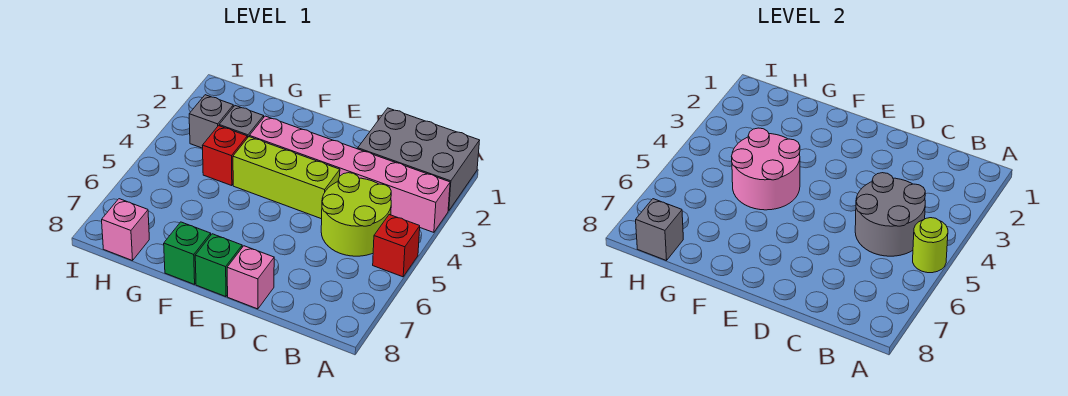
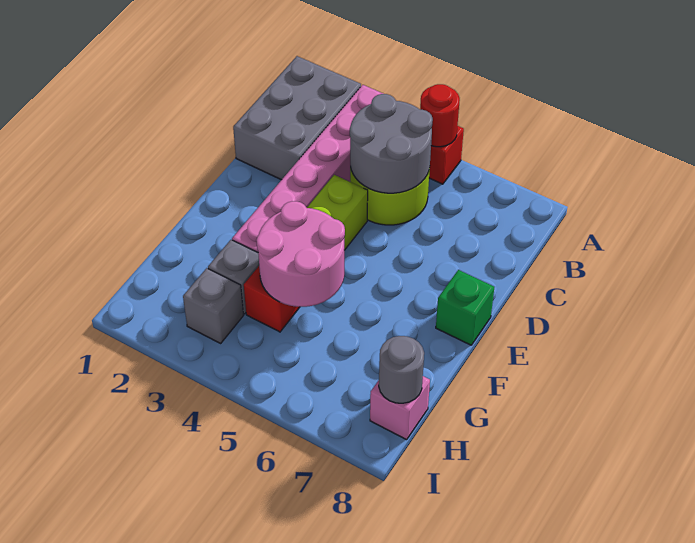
lime round brick A5 level 2 -> red round brick A5 level 2
pink brick D8 level 1 -> none
green brick F8 level 1 -> none
grey brick H8 level 2 -> grey round brick H8 level 2

